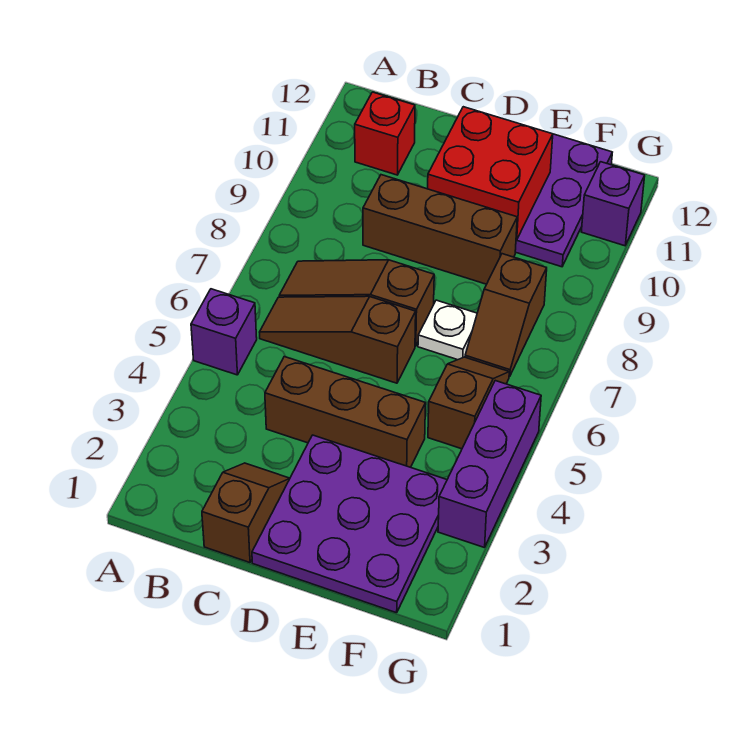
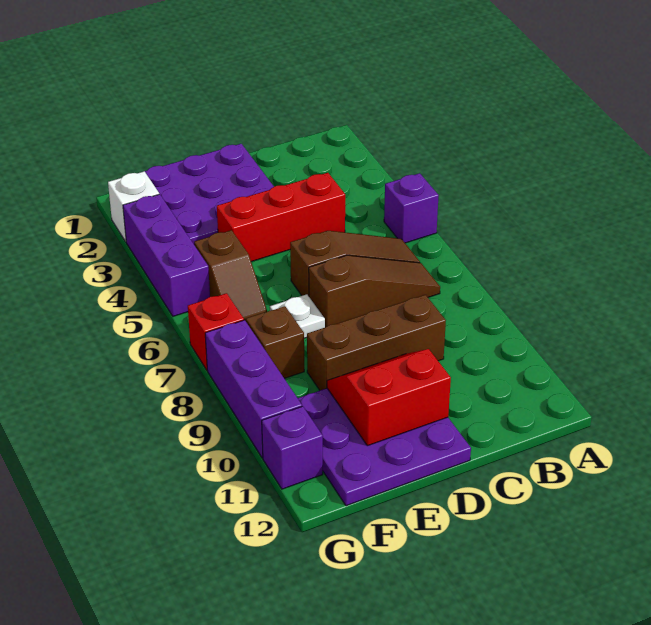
red brick B11 level 1 -> red brick G7 level 1
brown slope C1:C2 level 1 top 1 -> none
brown brick C4:E4 level 1 -> red brick C4:E4 level 1
red brick D10:E11 level 2 -> red slope D10:E11 level 2 top 11
none -> white brick G2 level 1
none -> purple brick G8:G10 level 1

